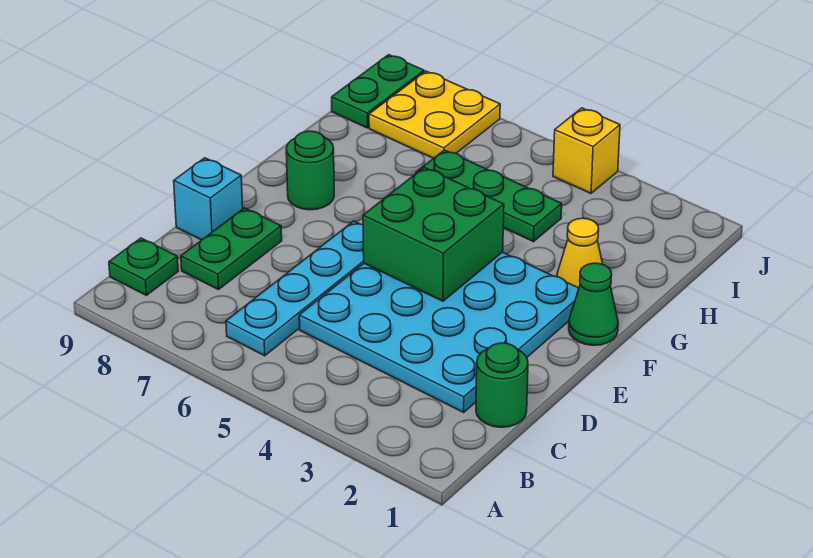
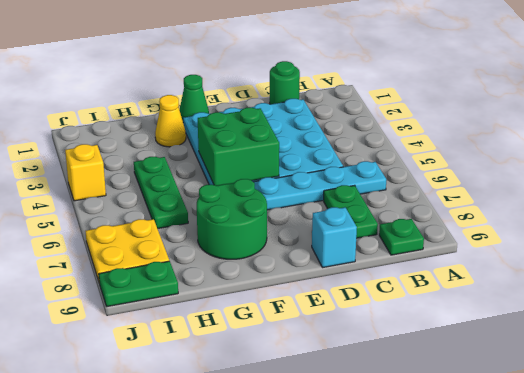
green plate C8:D8 level 1 -> green plate C7:C8 level 1
green round brick F8 level 1 -> green round brick F7:G8 level 1

